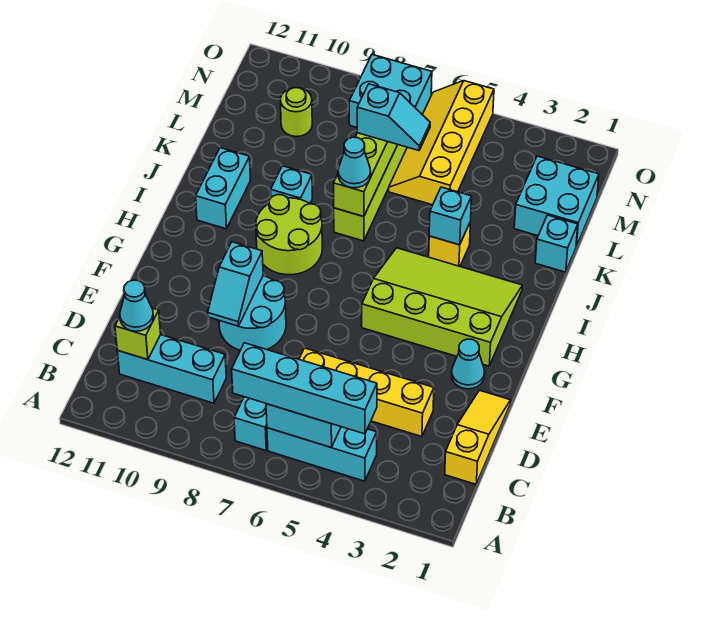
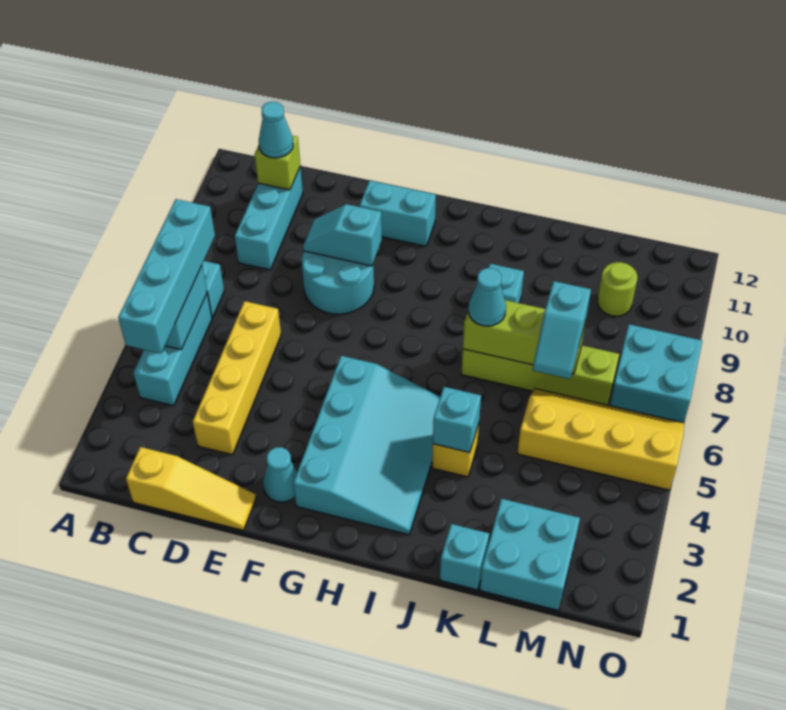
lime slope G2:I5 level 1 top G -> cyan slope G2:I5 level 1 top G
lime round brick H8:I9 level 1 -> none
cyan brick I11:J11 level 1 -> cyan brick F11:G11 level 1

